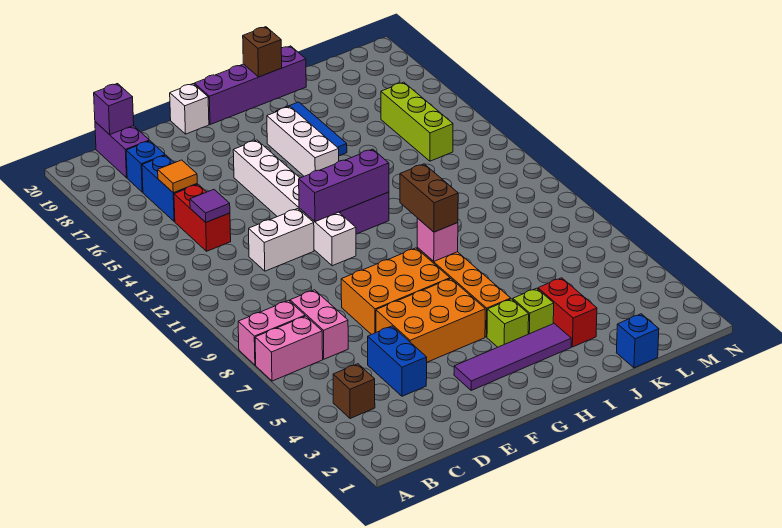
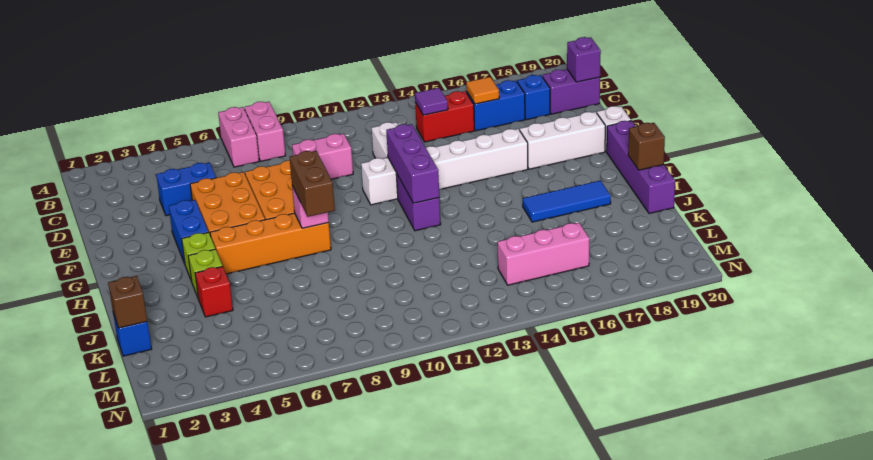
brown brick B4 level 1 -> brown brick K1 level 2
pink brick C7:C8 level 1 -> pink brick D9:D10 level 1
purple tile F3:I3 level 1 -> none
none -> blue brick F4:G4 level 1
brown brick H8:H9 level 3 -> brown brick H8:I8 level 3
white brick H15:H17 level 1 -> white brick F17:F19 level 1
red brick J3:J4 level 1 -> red brick J4 level 1
lime brick L14:L16 level 1 -> pink brick L14:L16 level 1

